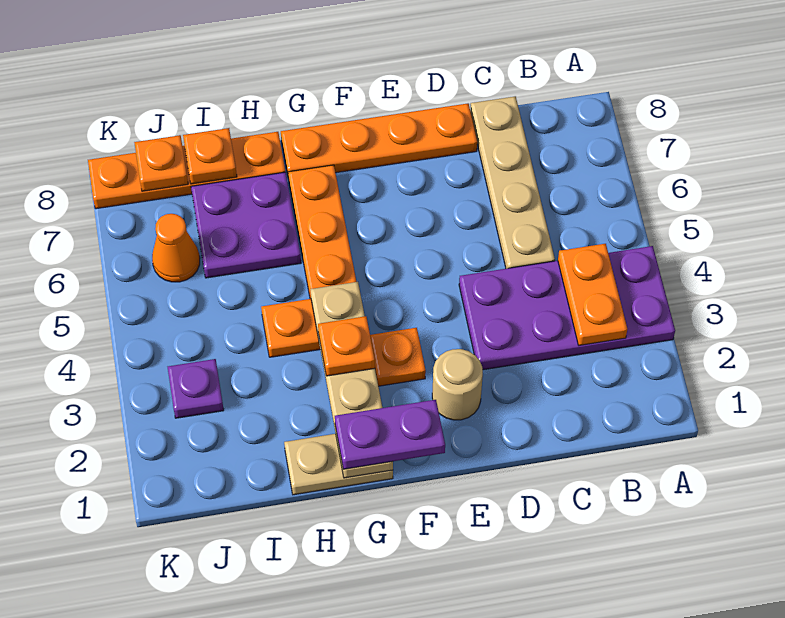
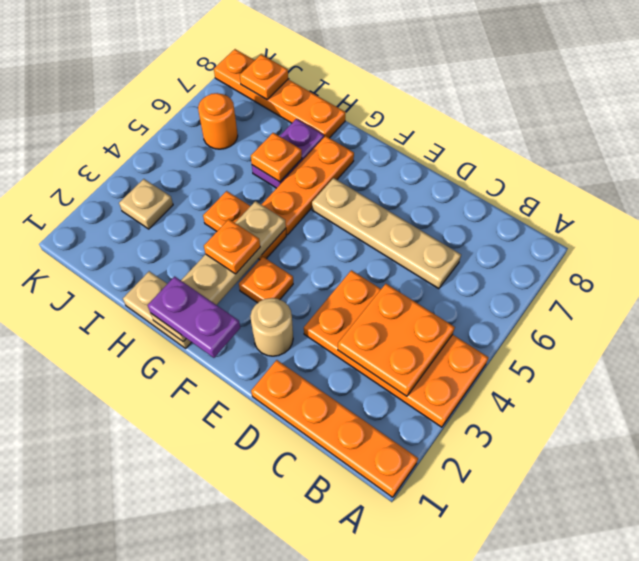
purple plate A3:D4 level 1 -> orange plate A3:D4 level 1
orange plate B3:B4 level 2 -> orange plate B3:C4 level 2
tan plate C5:C8 level 1 -> tan plate C6:F6 level 1
orange plate D8:G8 level 1 -> orange plate A1:D1 level 1
purple plate H6:I7 level 1 -> purple plate H6:H7 level 1
orange plate I8 level 2 -> orange plate H6 level 2
purple plate J3 level 1 -> tan plate J3 level 1
orange cone J6 level 1 -> orange round brick J6 level 1

